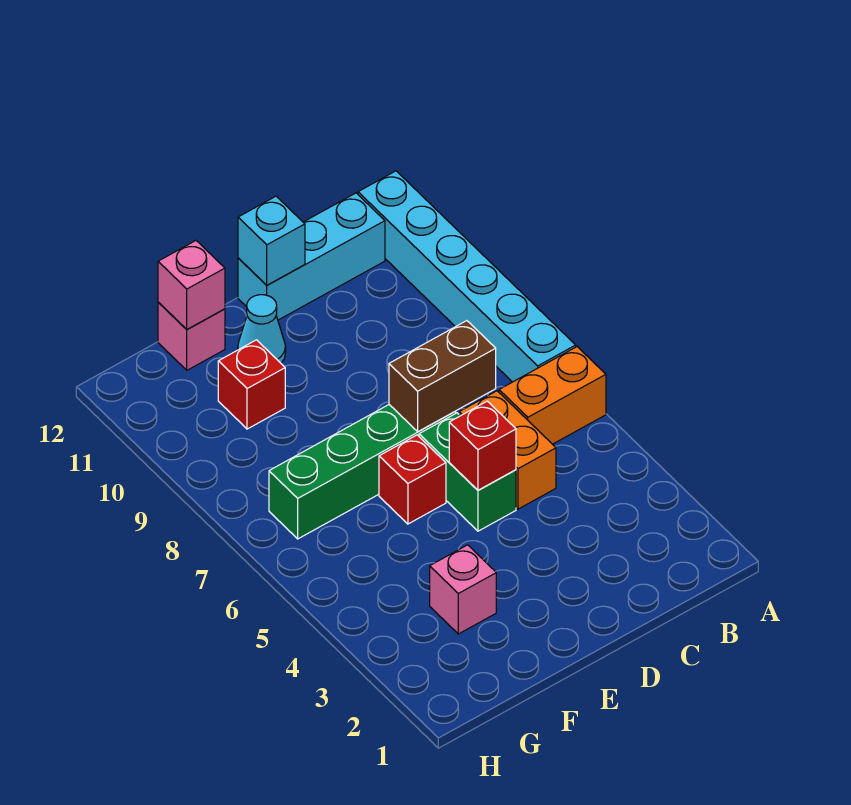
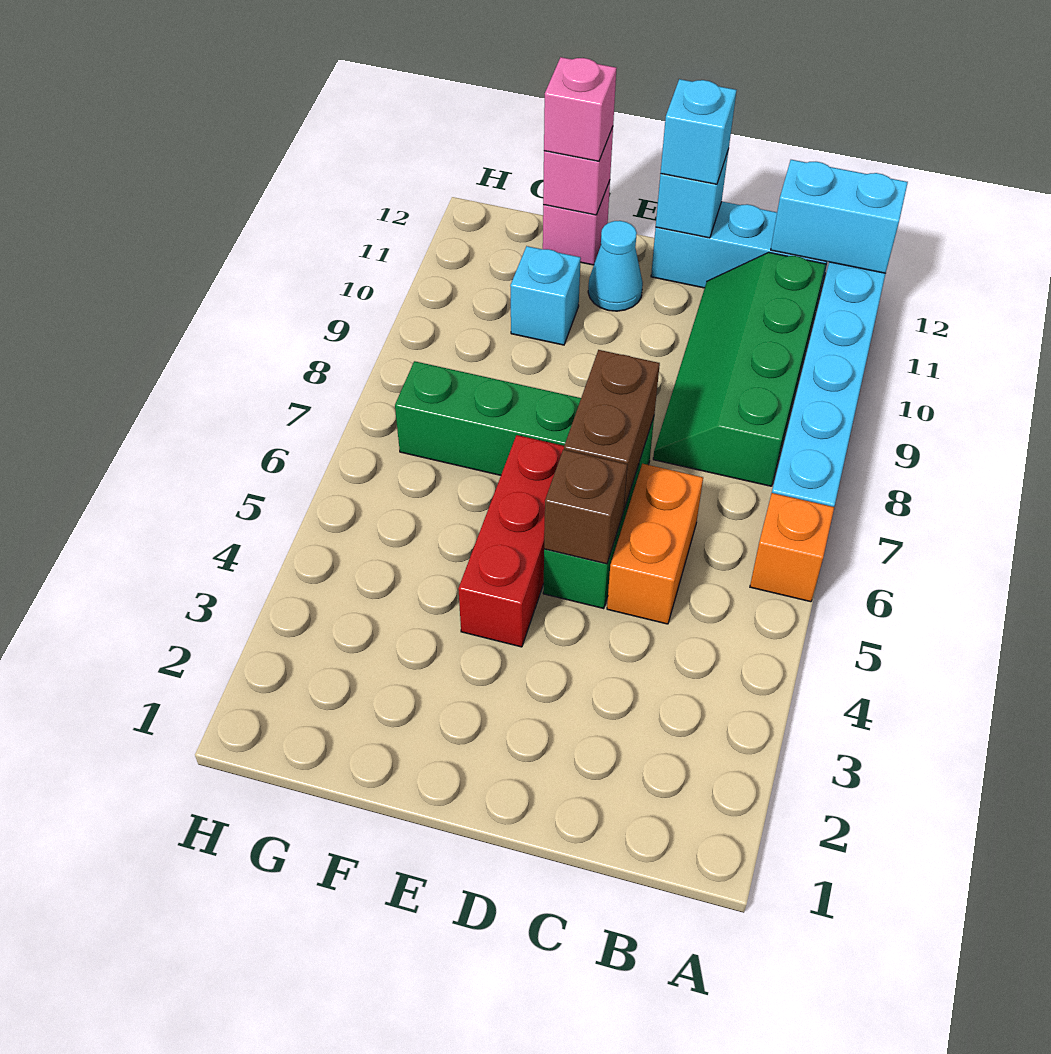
orange brick A6:B6 level 1 -> orange brick A6 level 1
none -> cyan brick A12:B12 level 2
none -> green slope B8:C11 level 1 top B
brown brick C7:D7 level 2 -> brown brick D6:D7 level 2
red brick D5 level 2 -> brown brick D5 level 2
none -> cyan brick D12 level 3
red brick E6 level 1 -> red brick E4:E6 level 1
pink brick F3 level 1 -> pink brick F12 level 3
red brick F10 level 1 -> cyan brick F10 level 1

